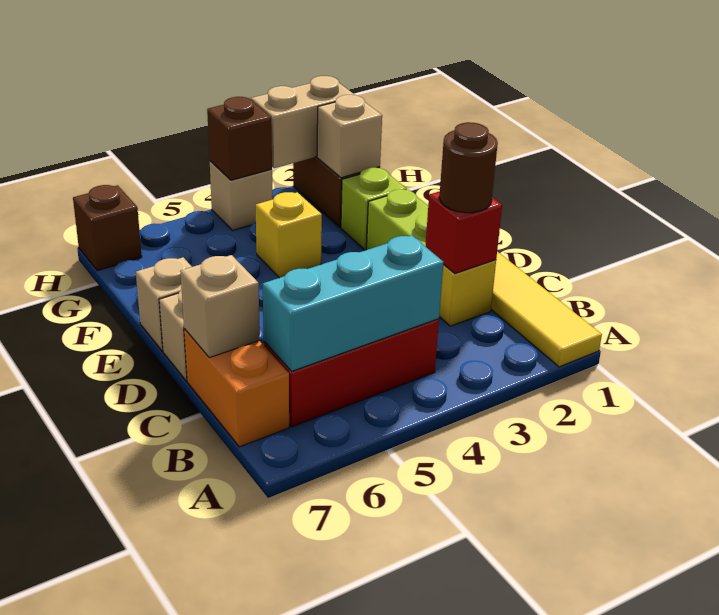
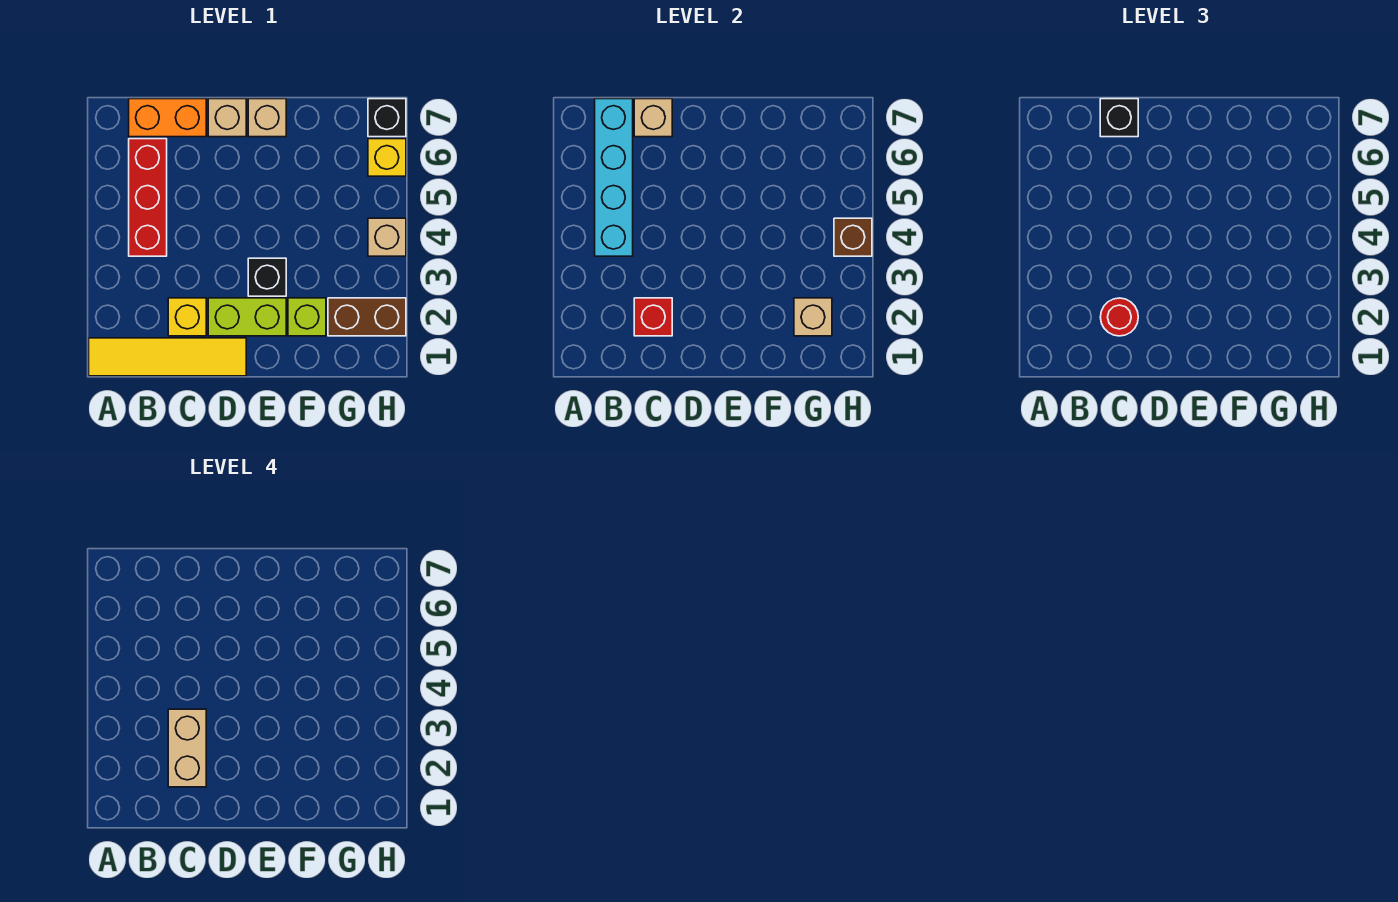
cyan brick B4:B6 level 2 -> cyan brick B4:B7 level 2
brown round brick C2 level 3 -> red round brick C2 level 3
none -> black brick C7 level 3
none -> black brick E3 level 1
yellow brick F4 level 1 -> yellow brick H6 level 1
tan brick H2:H3 level 2 -> tan brick C2:C3 level 4
brown brick H7 level 1 -> black brick H7 level 1

